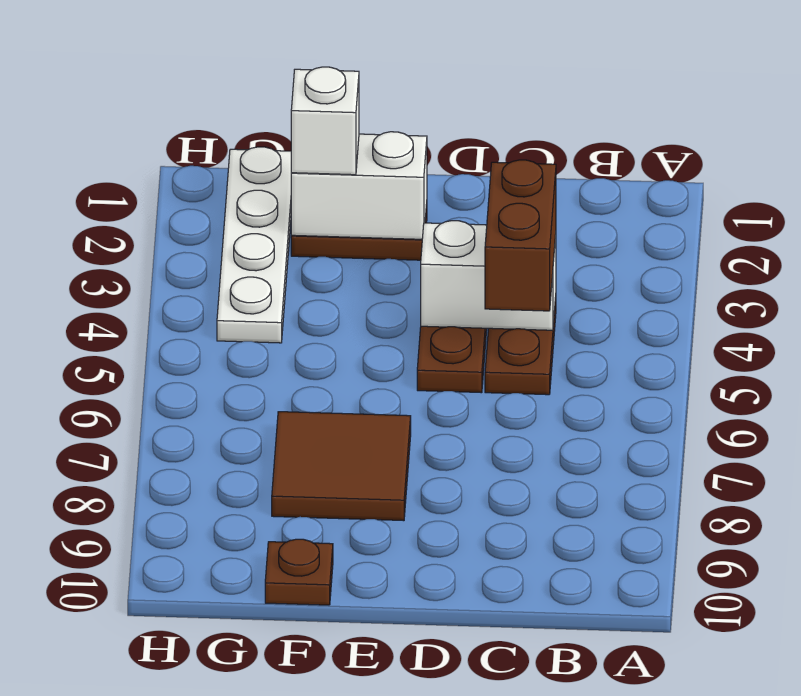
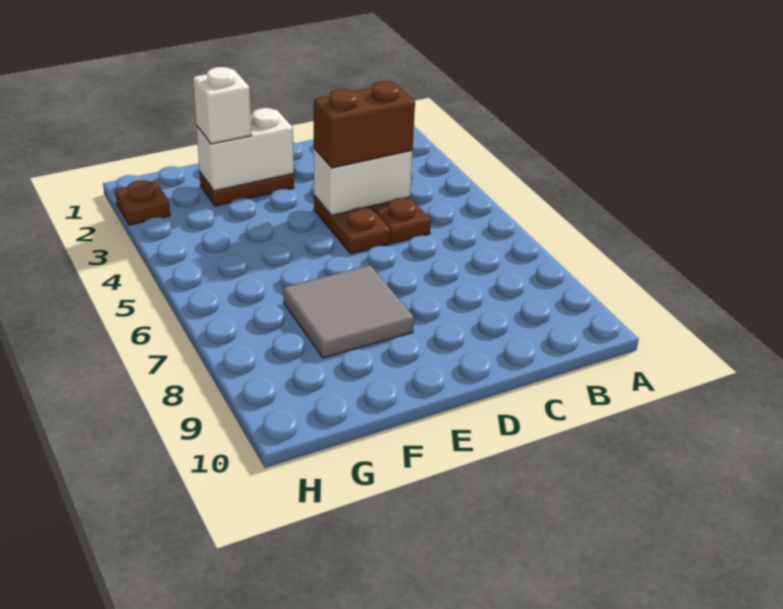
brown brick C4:C5 level 3 -> brown brick C4:D4 level 3
brown tile E7:F8 level 1 -> grey tile E7:F8 level 1
brown plate F10 level 1 -> brown plate H2 level 1
white plate G1:G4 level 1 -> none

